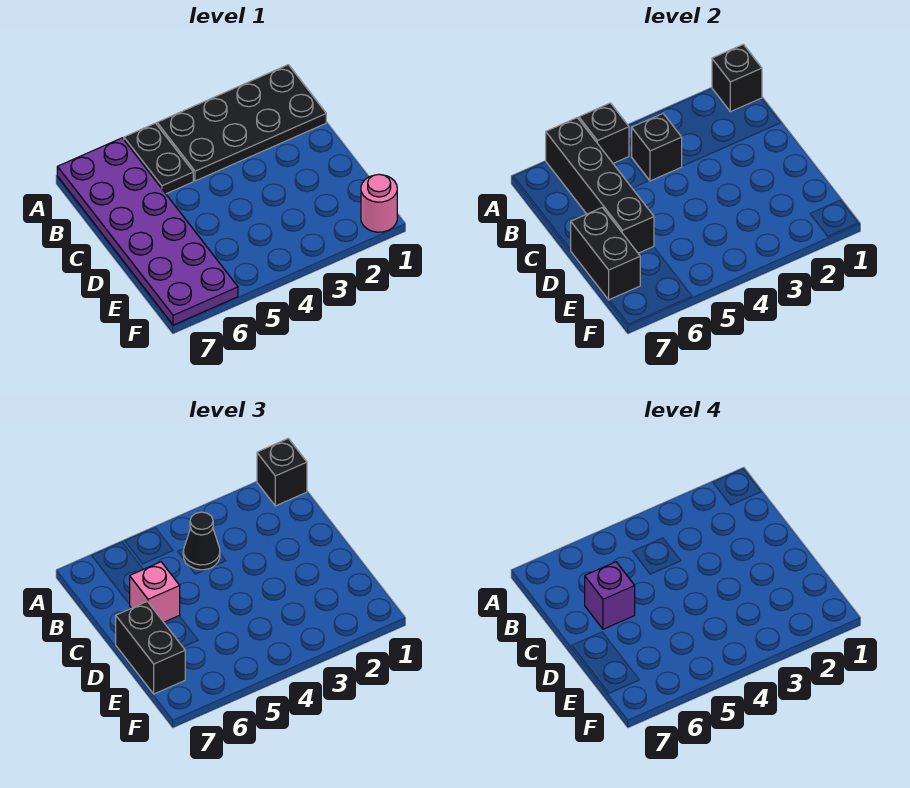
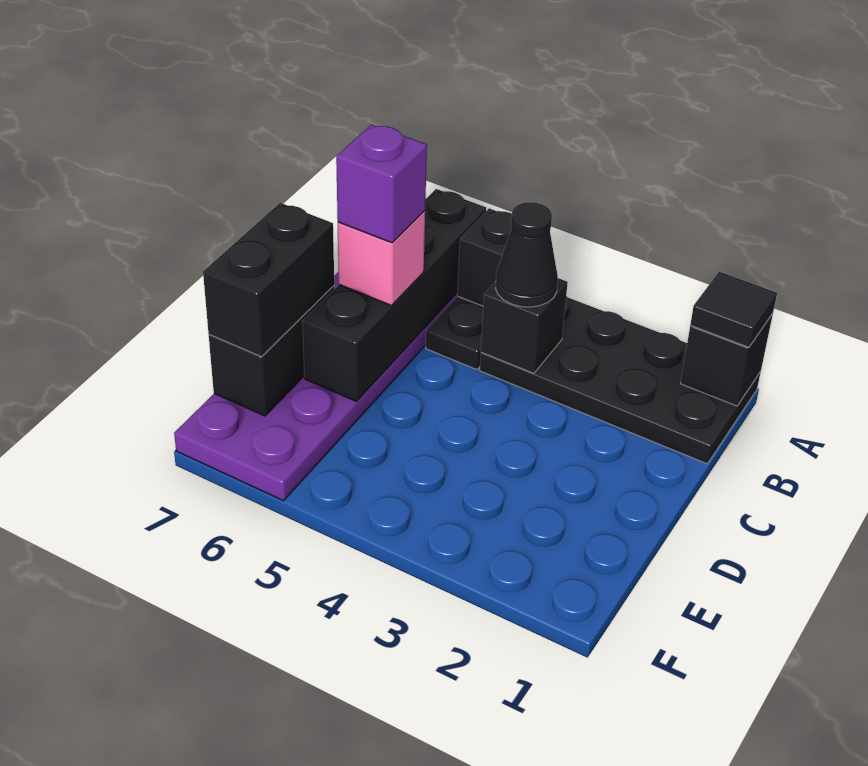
black brick A1 level 3 -> black tile A1 level 3
pink round brick F1 level 1 -> none

